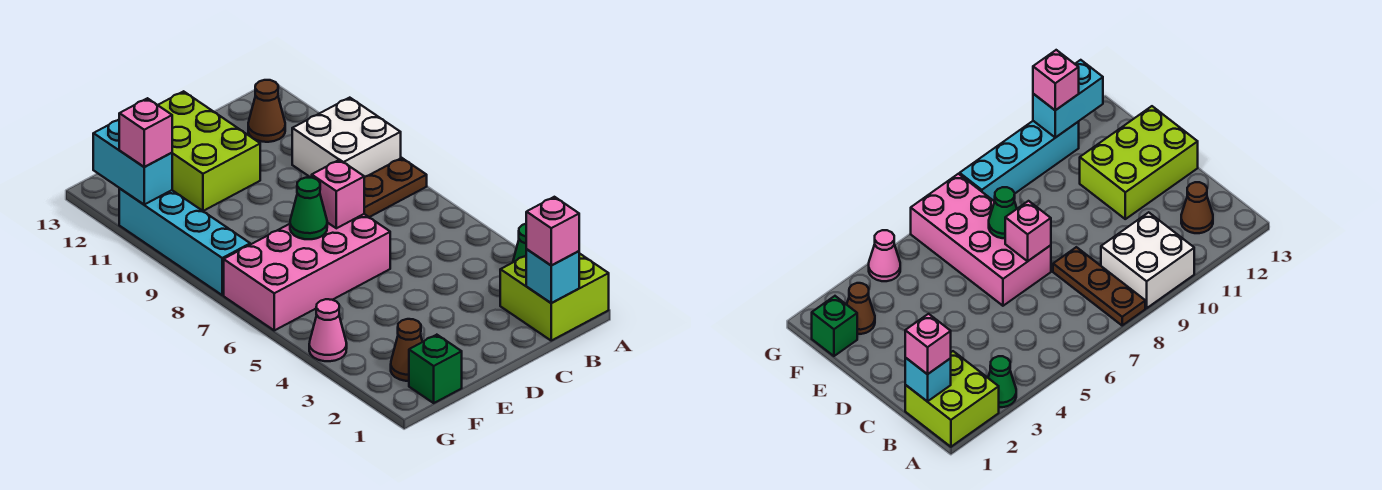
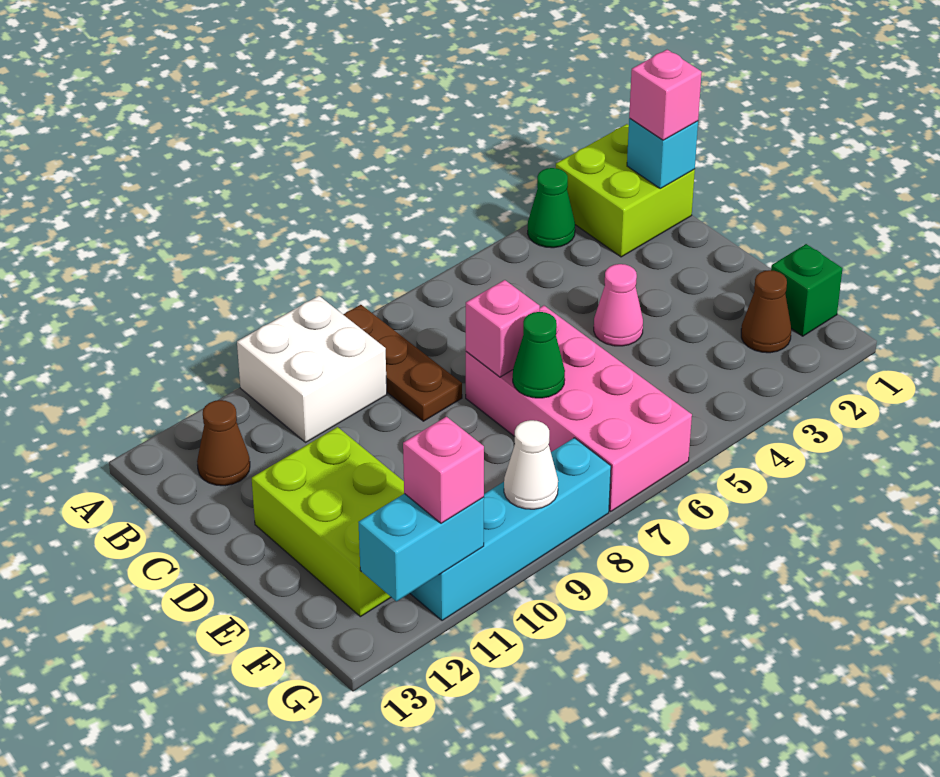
lime brick D11:E13 level 1 -> lime brick D11:F12 level 1
pink cone G4 level 1 -> pink cone D4 level 1
none -> white cone G9 level 2

